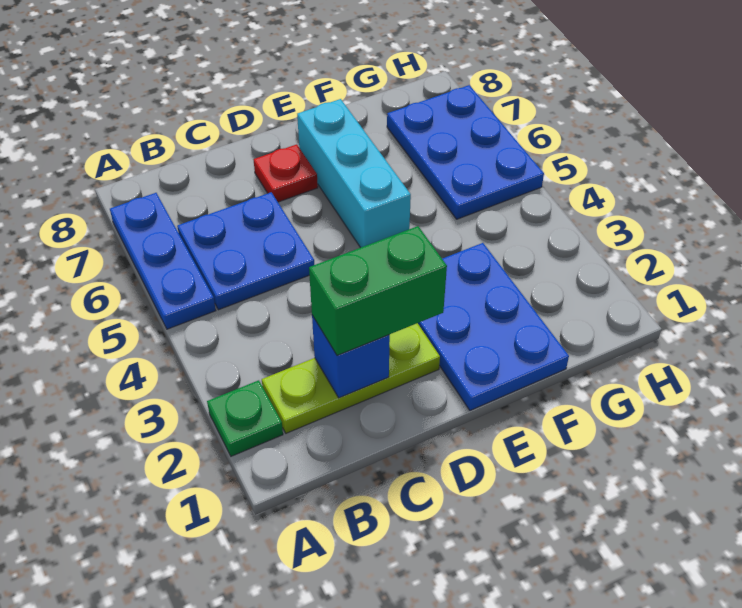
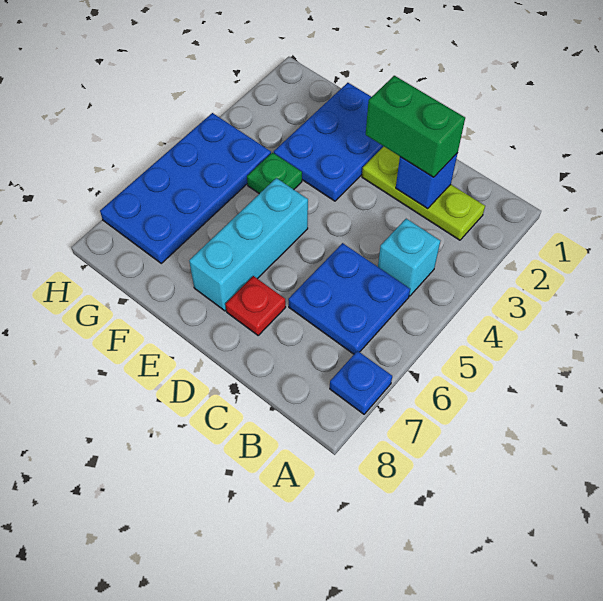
green plate A2 level 1 -> green plate F4 level 1
blue plate A5:A7 level 1 -> blue plate A7 level 1
none -> cyan brick B4 level 1
blue plate G5:H7 level 1 -> blue plate G4:H7 level 1

